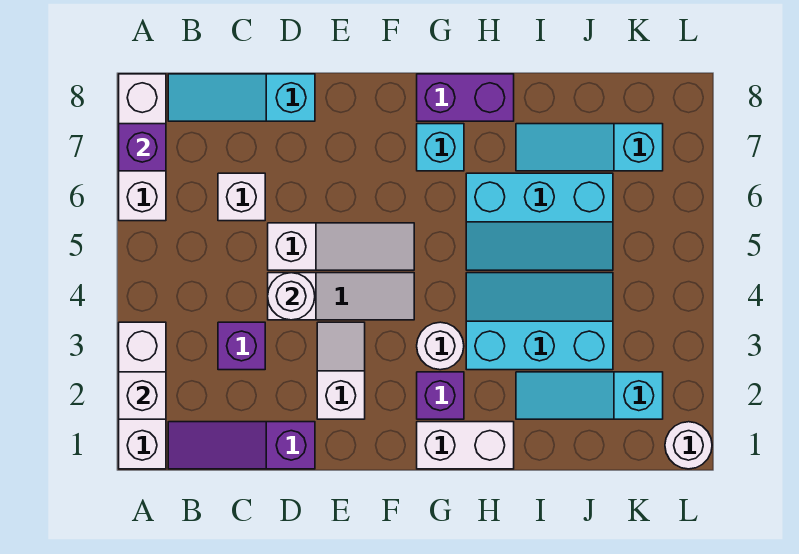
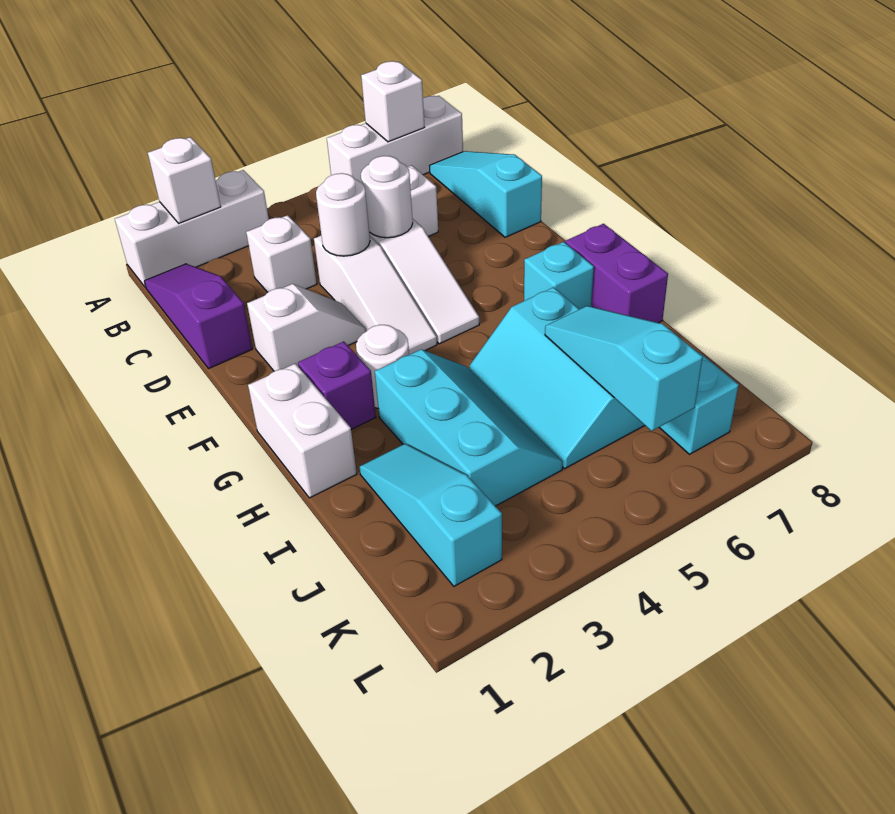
purple brick A7 level 2 -> white brick A7 level 2
purple brick C3 level 1 -> white brick C3 level 1
none -> cyan slope I6:K6 level 2 top K
white round brick L1 level 1 -> white round brick D5 level 2

